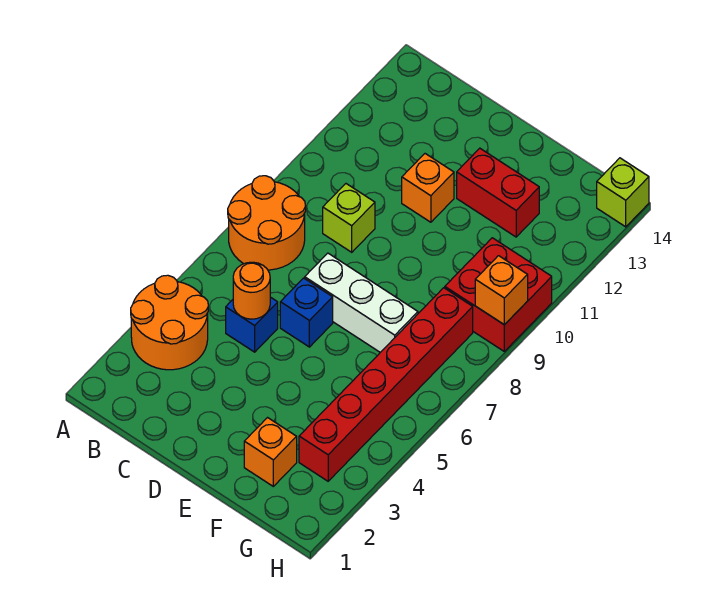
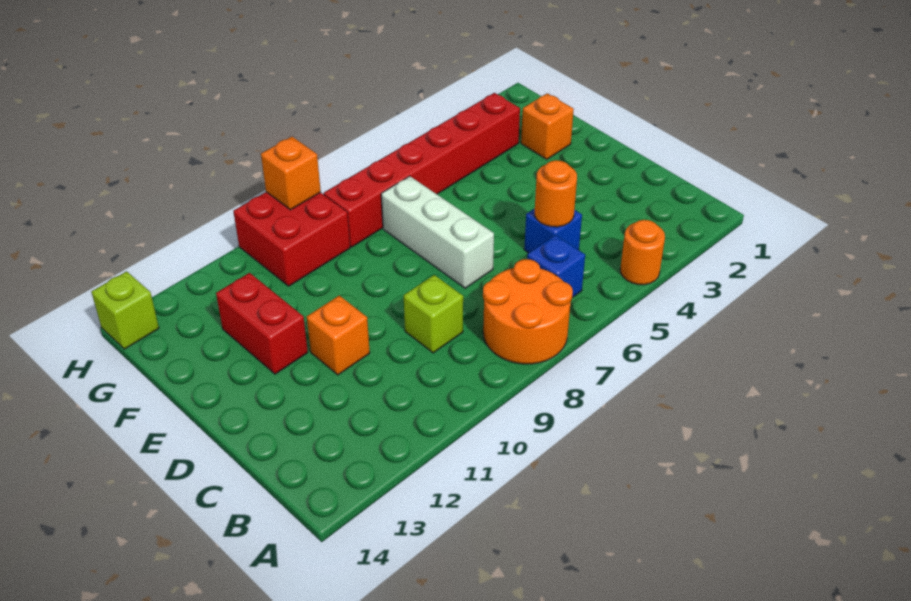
orange round brick A3:B4 level 1 -> orange round brick A4 level 1
blue brick D6 level 1 -> blue brick B6 level 1

